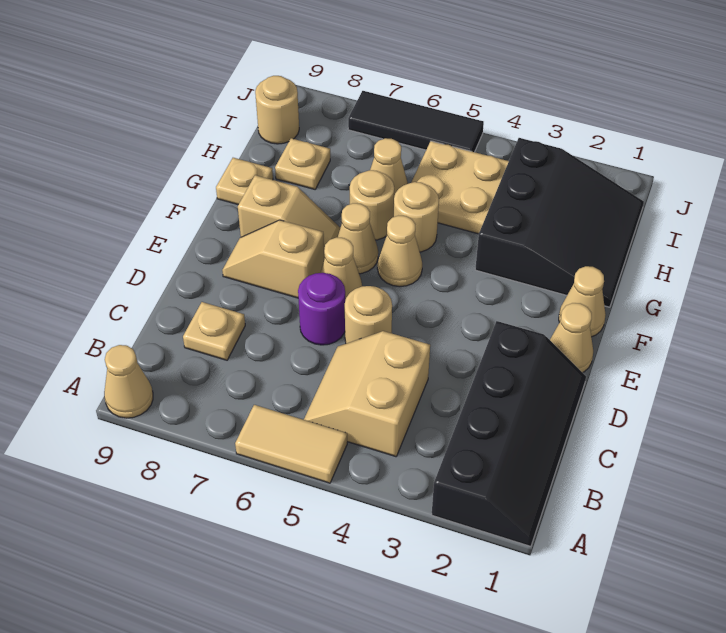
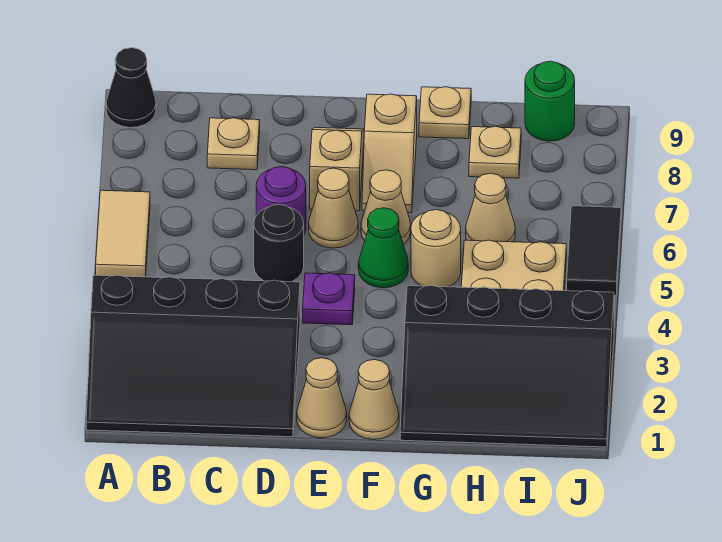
black slope A1:D2 level 1 top 2 -> black slope A1:D3 level 1 top 3
tan cone A9 level 1 -> black cone A9 level 1
tan slope B4:C5 level 1 top 4 -> none
tan round brick D5 level 1 -> black round brick D5 level 1
none -> purple plate E4 level 1
tan cone F5 level 1 -> green cone F5 level 1
black slope G1:I3 level 1 top 3 -> black slope G1:J3 level 1 top 3
tan round brick G6 level 1 -> none
tan round brick I9 level 1 -> green round brick I9 level 1
black tile J5:J7 level 1 -> black tile J5:J6 level 1

